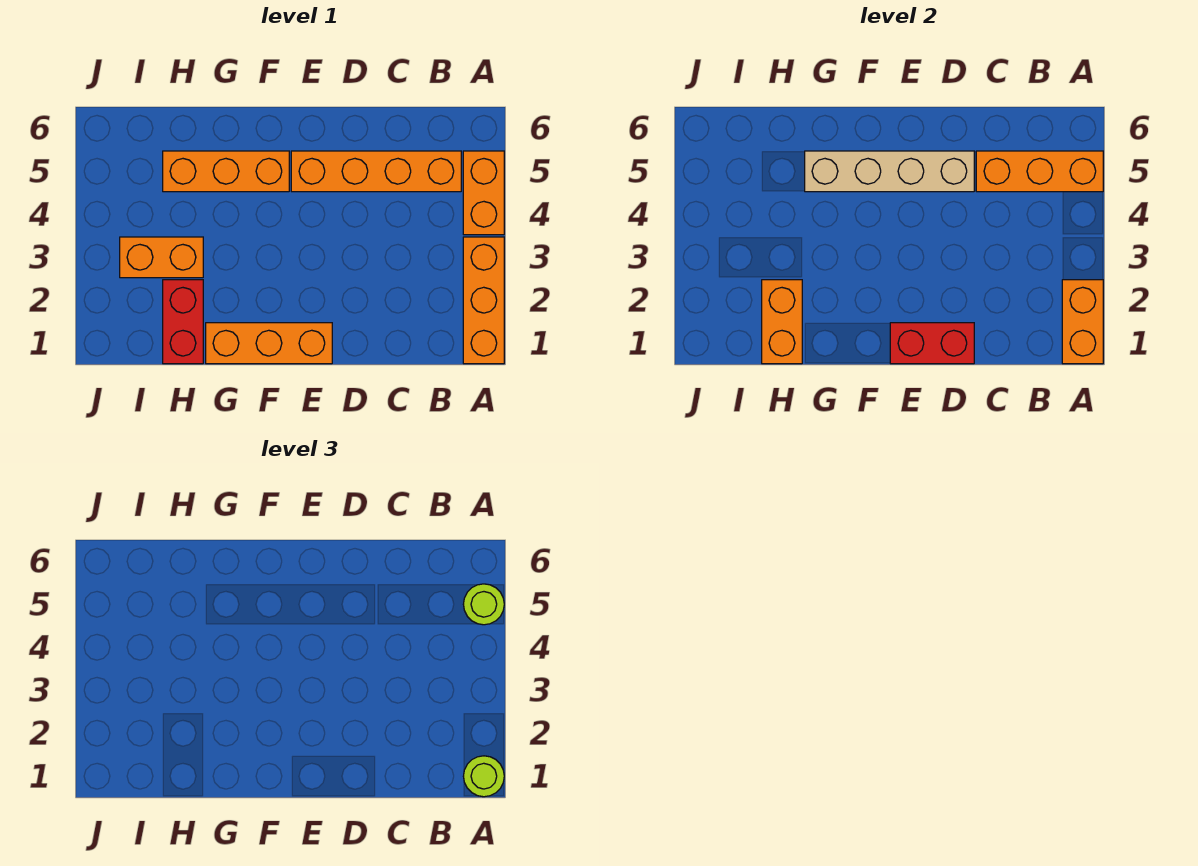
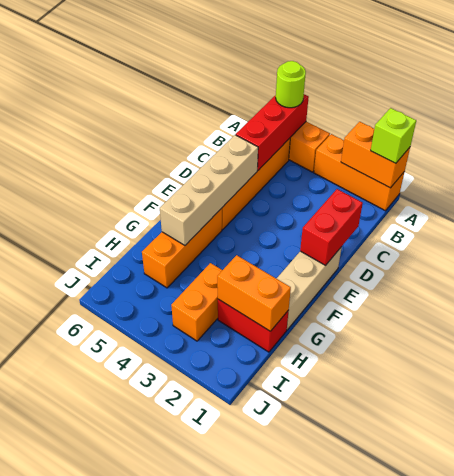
lime round brick A1 level 3 -> lime brick A1 level 3
orange brick A5:C5 level 2 -> red brick A5:C5 level 2
orange brick E1:G1 level 1 -> tan brick E1:G1 level 1

